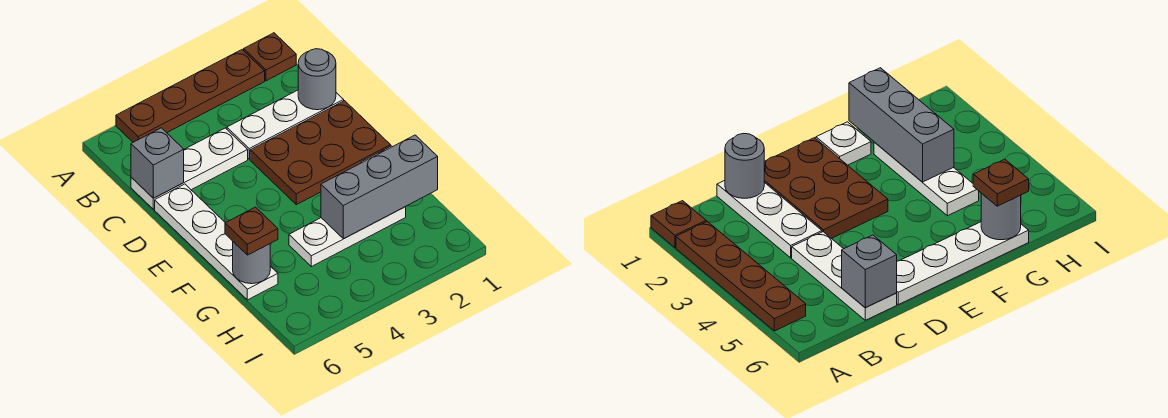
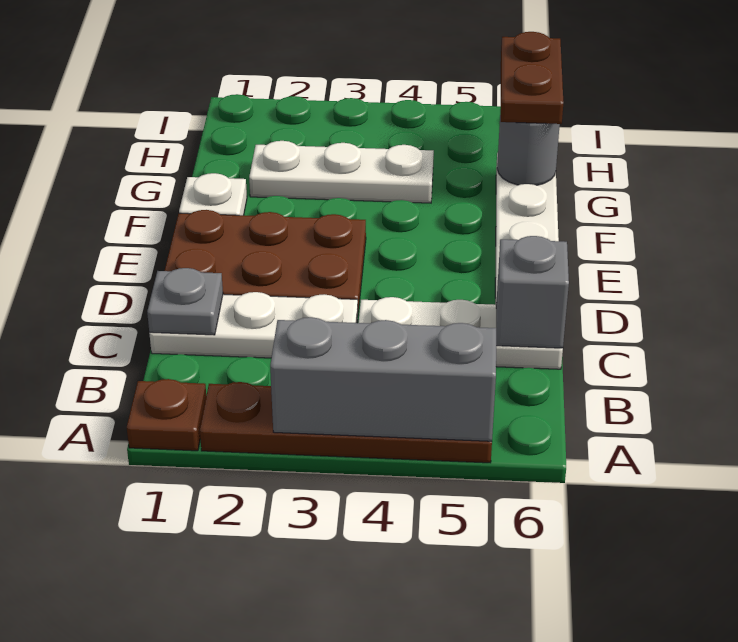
grey round brick C1 level 2 -> grey plate C1 level 2
grey brick G1:G3 level 2 -> grey brick A3:A5 level 2
brown plate G6 level 3 -> brown plate G6:H6 level 3

